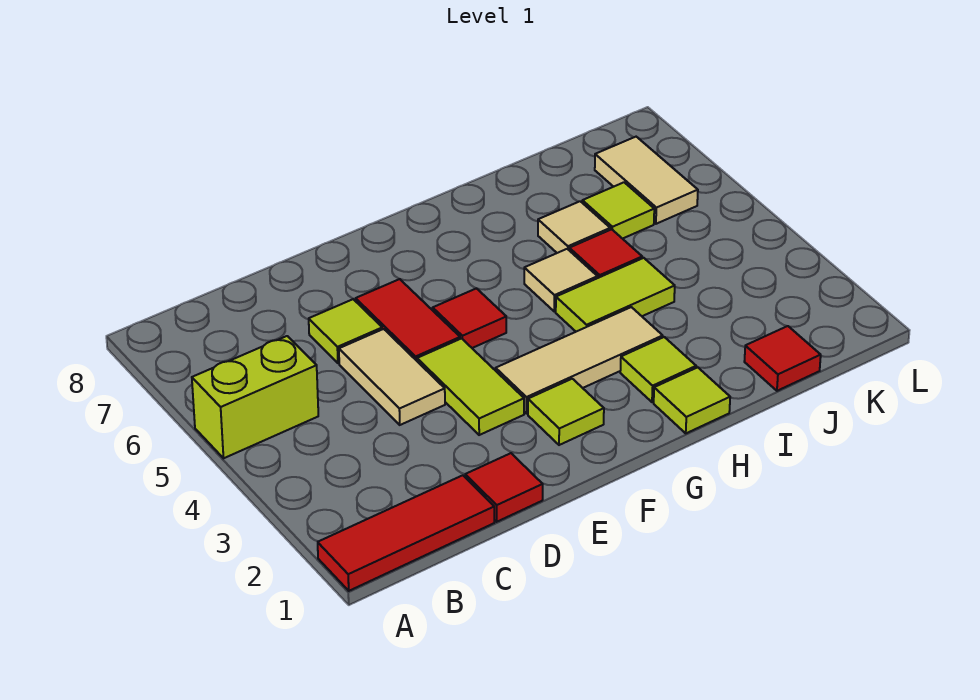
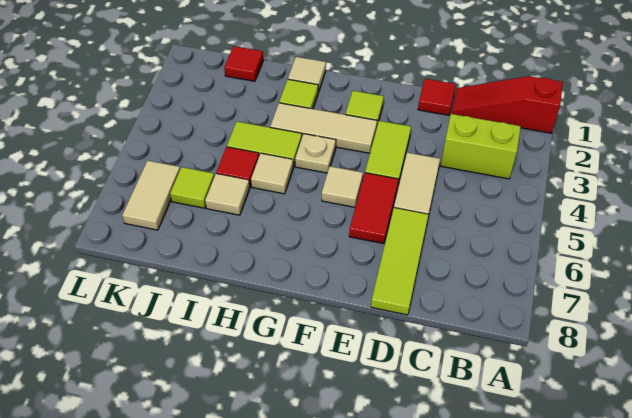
red tile A1:C1 level 1 -> red slope A1:C1 level 1 top A
lime brick A5:B5 level 1 -> lime brick B3:C3 level 1
lime tile D6 level 1 -> lime tile D6:D8 level 1
red tile F5 level 1 -> tan tile F5 level 1
none -> tan plate G4 level 1
lime tile H1 level 1 -> tan tile H1 level 1

